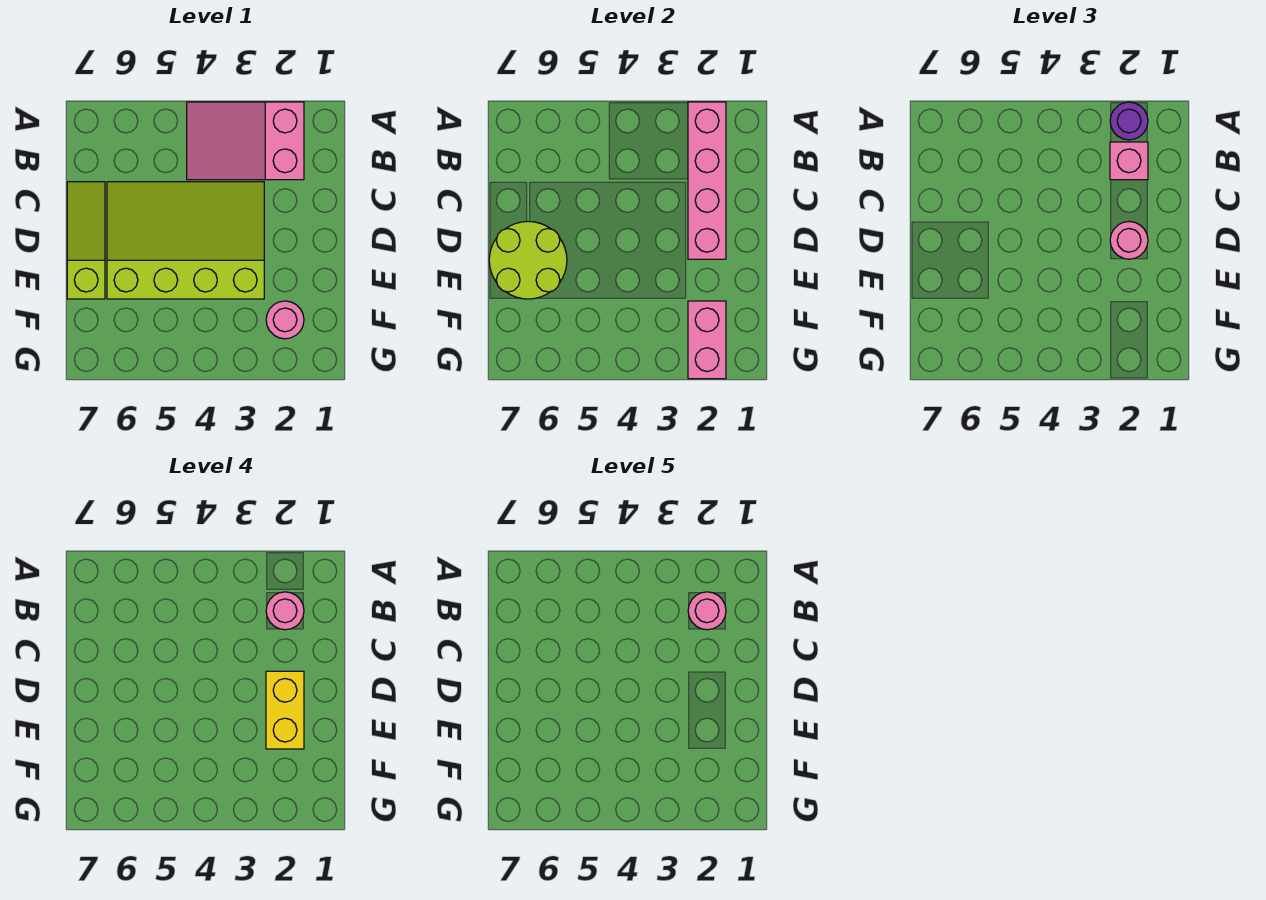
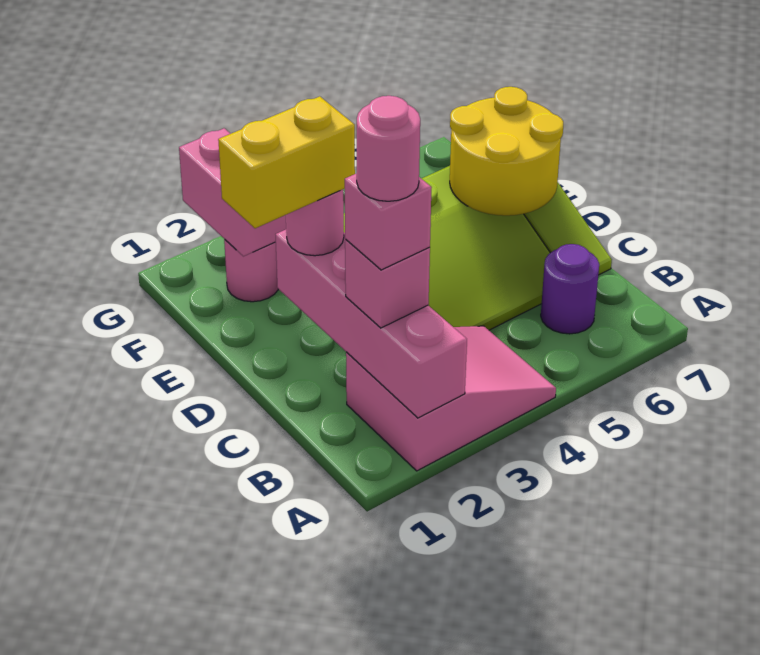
purple round brick A2 level 3 -> purple round brick B6 level 1
pink round brick B2 level 4 -> pink brick B2 level 4
yellow brick D2:E2 level 4 -> yellow brick D1:D2 level 4
lime round brick D6:E7 level 2 -> yellow round brick D6:E7 level 2

